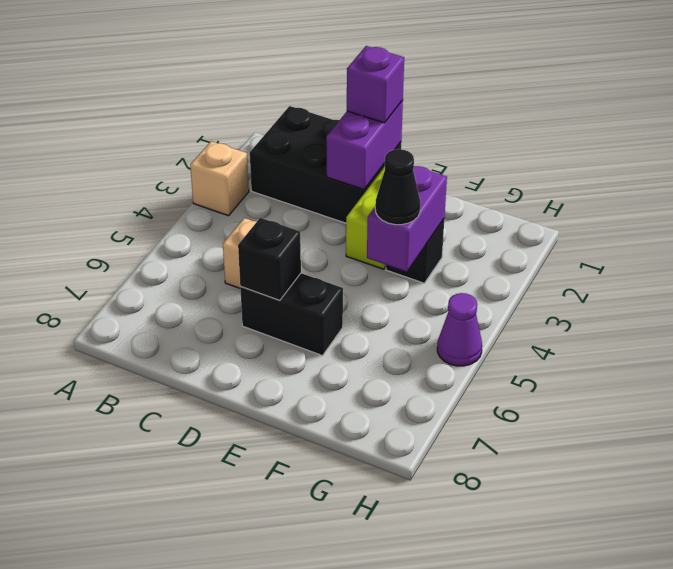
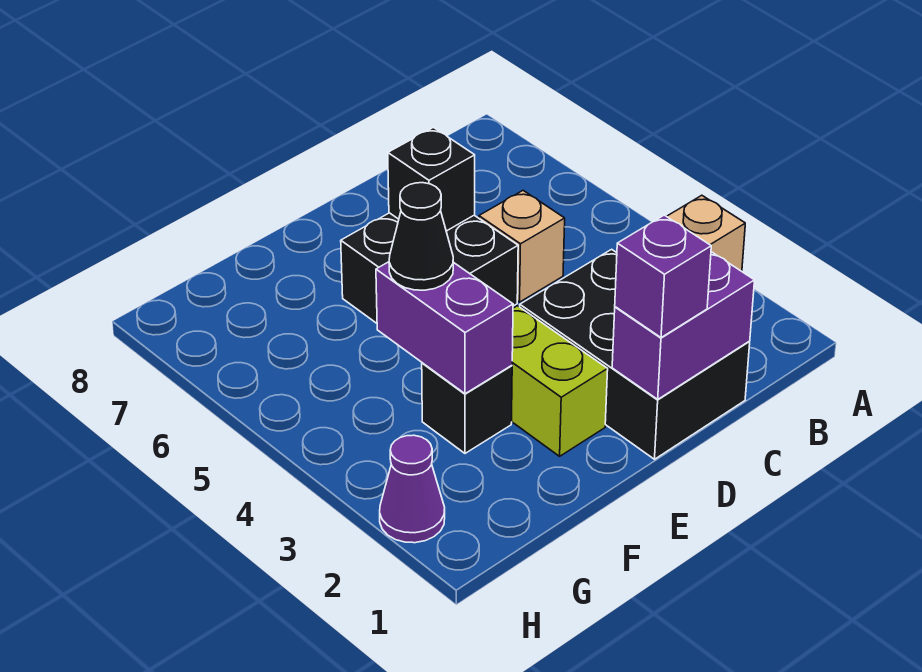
black brick B1:D2 level 1 -> black brick C1:D3 level 1
purple brick D1:D2 level 2 -> purple brick C1:D1 level 2
black brick D6:E6 level 1 -> black brick D5:E6 level 1
purple cone H5 level 1 -> purple cone H2 level 1

